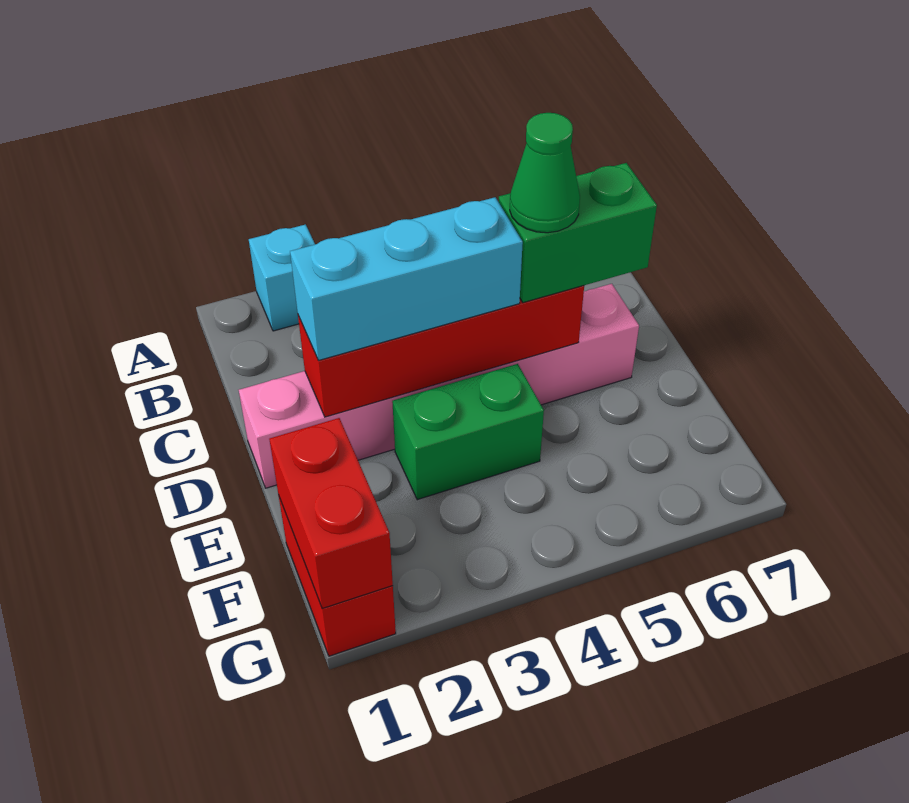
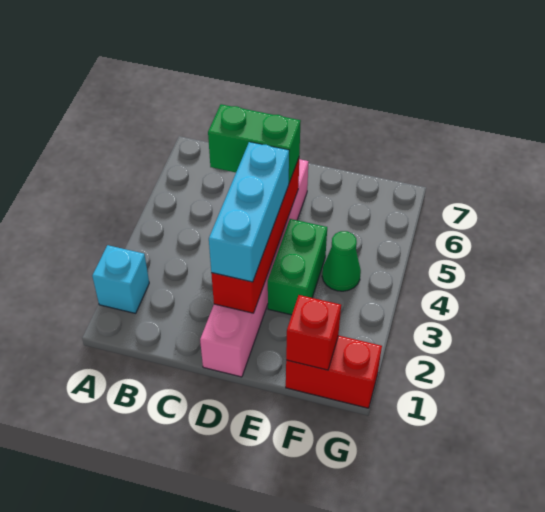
green brick D5:D6 level 3 -> green brick C5:D5 level 3
green cone D5 level 4 -> green cone F4 level 1
red brick F1:G1 level 2 -> red brick F1 level 2

